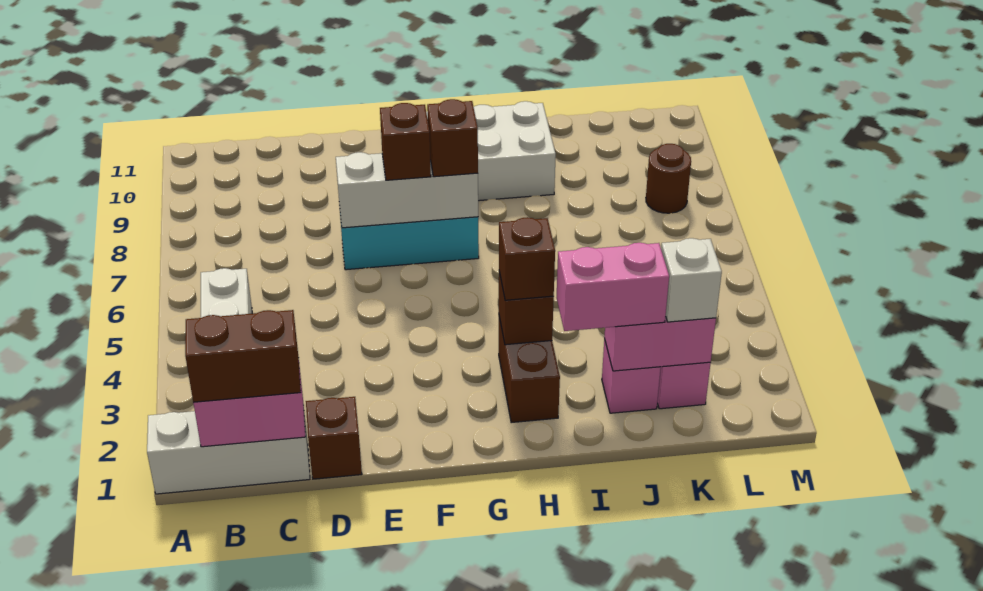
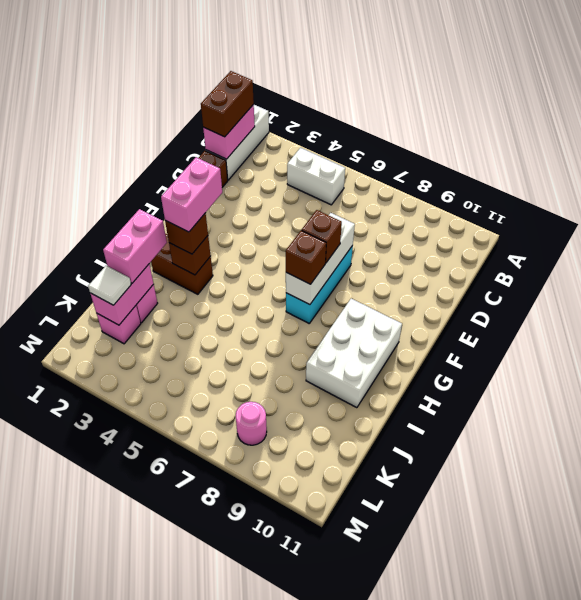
none -> pink brick G3:H3 level 4
white brick K2 level 3 -> white tile K2 level 3
brown round brick L8 level 1 -> pink round brick L8 level 1

